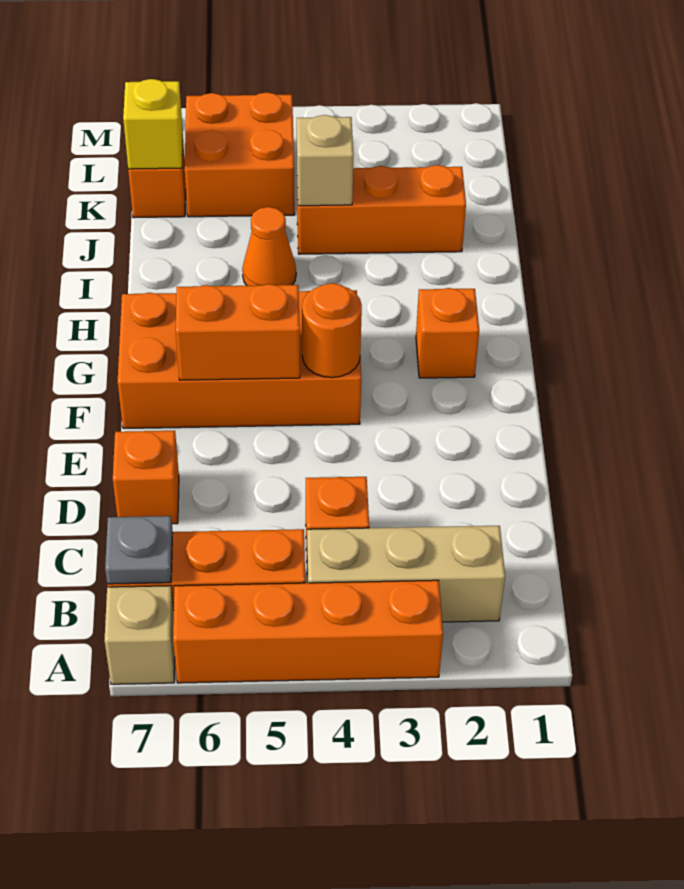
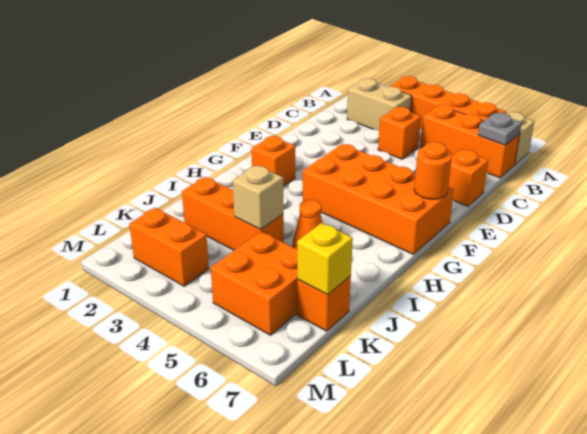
tan brick B2:B4 level 1 -> tan brick B2:B3 level 1
orange round brick F4 level 2 -> orange round brick F7 level 2
orange brick F5:F6 level 2 -> orange brick L2:L3 level 1

